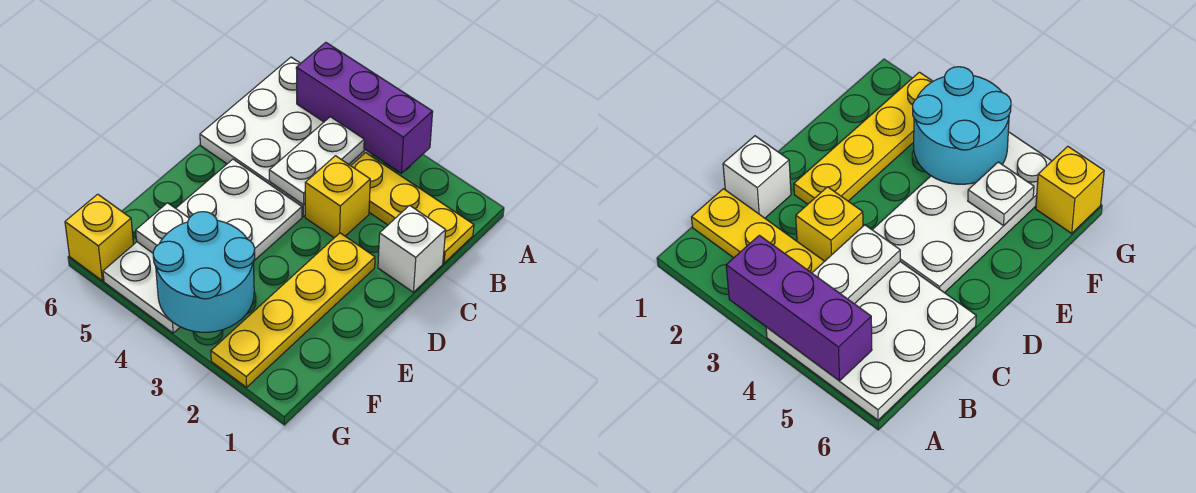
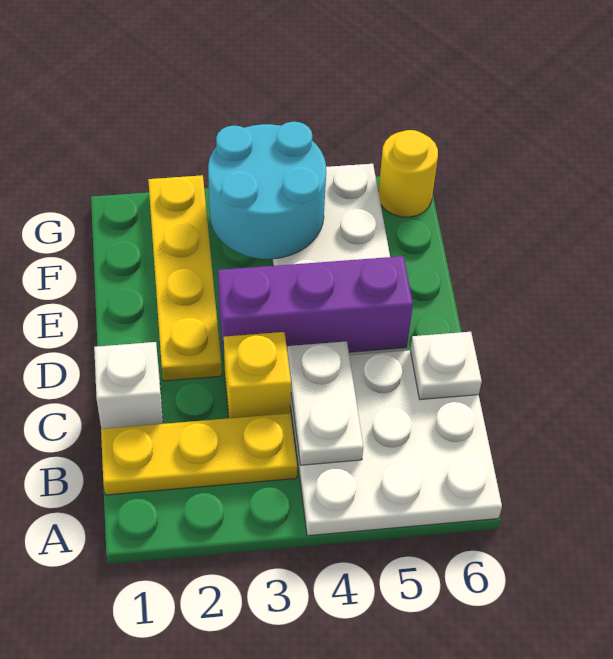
purple brick A3:A5 level 2 -> purple brick D3:D5 level 2
white plate F5 level 2 -> white plate C6 level 2
yellow brick G6 level 1 -> yellow round brick G6 level 1

